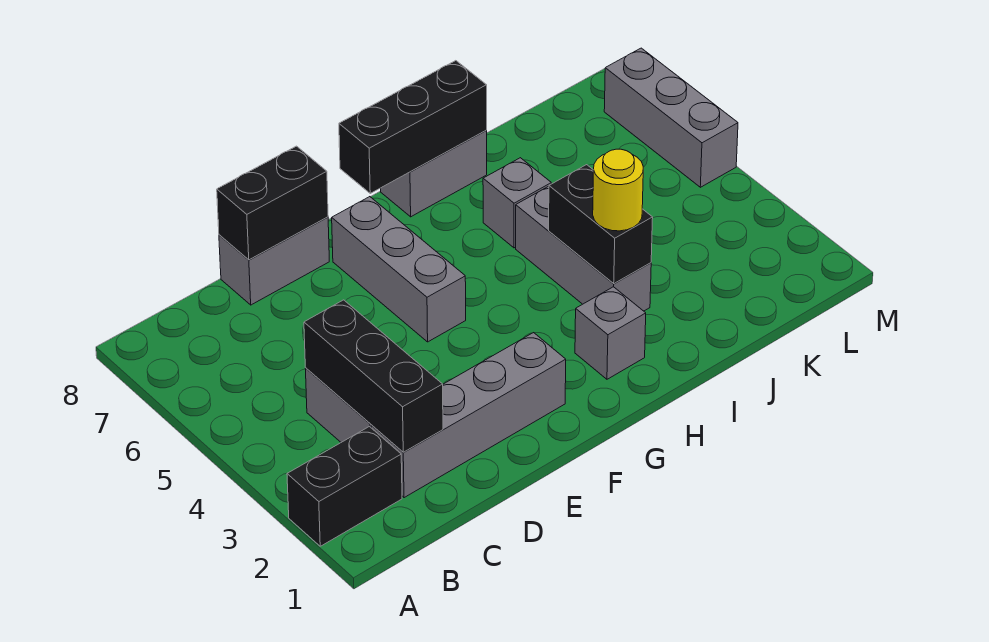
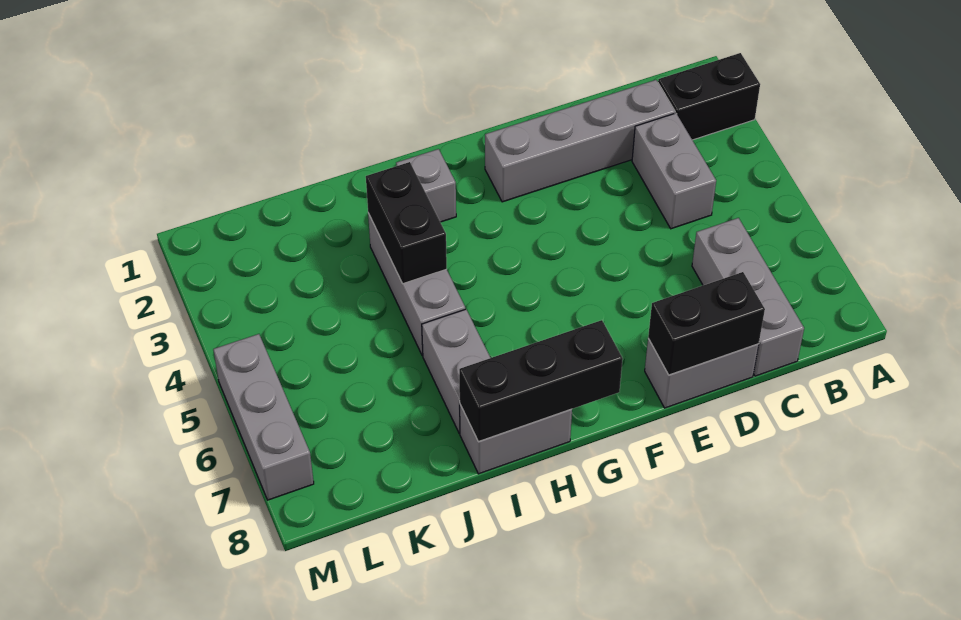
black brick C2:C4 level 2 -> none
grey brick F5:F7 level 1 -> grey brick C6:C8 level 1
yellow round brick I3 level 3 -> none
grey brick I6 level 1 -> grey brick I6:I7 level 1

